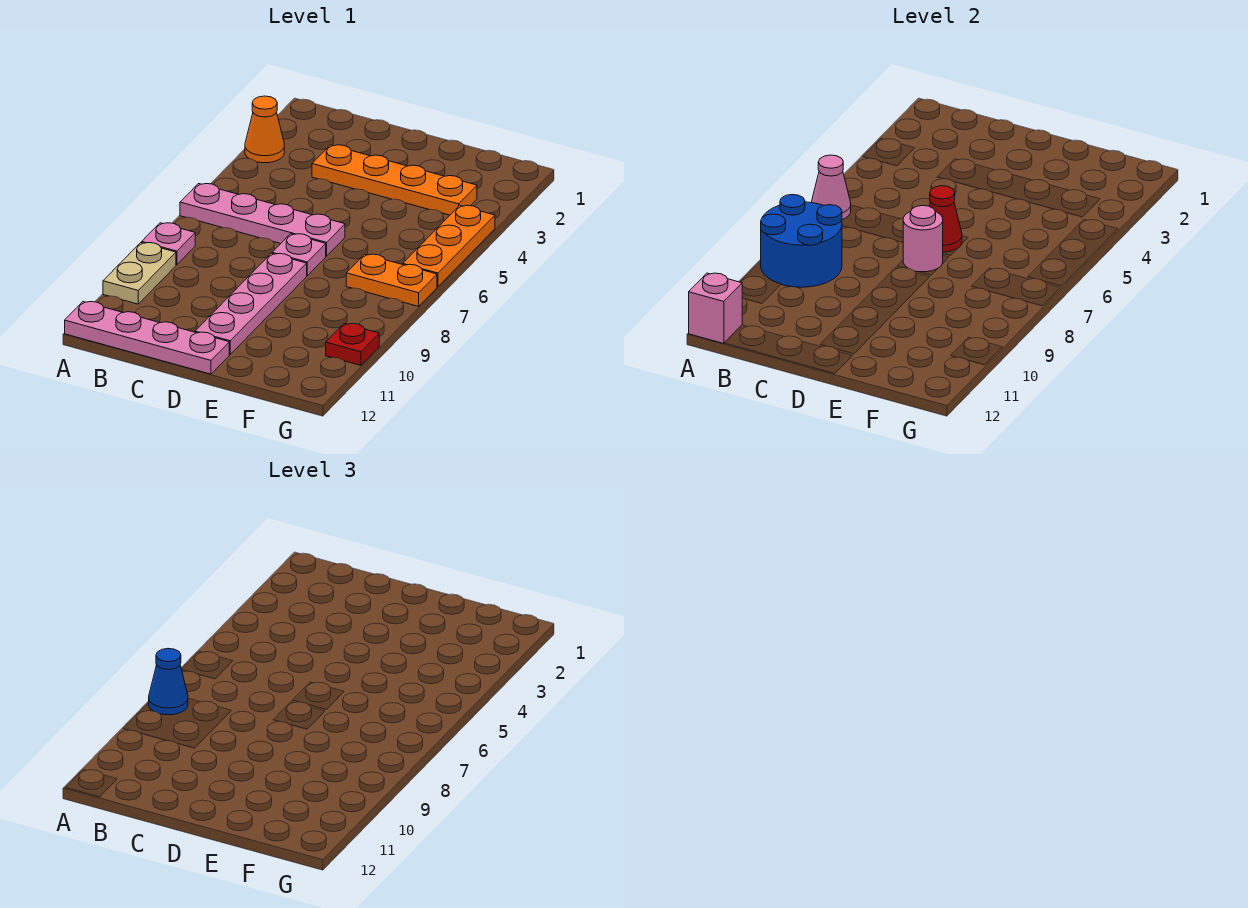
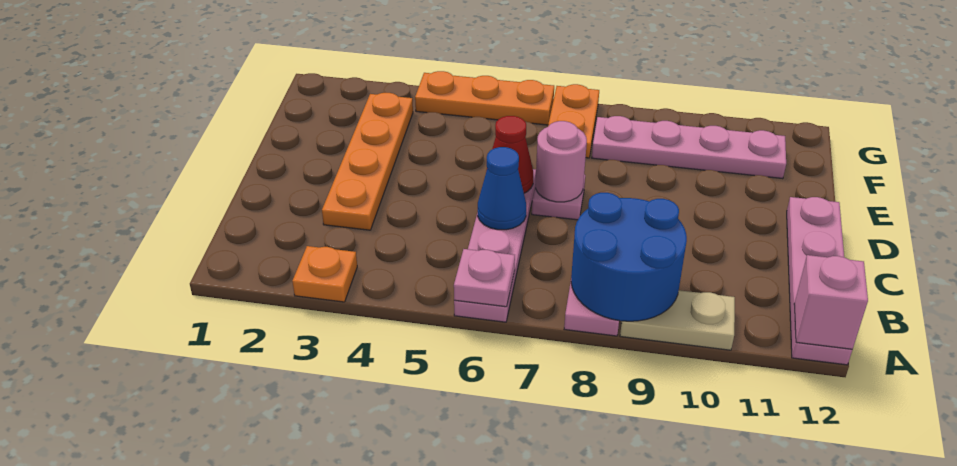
orange cone A3 level 1 -> orange plate A3 level 1
pink cone A6 level 2 -> pink plate A6 level 2
blue cone A8 level 3 -> blue cone C6 level 2
pink plate D8:D11 level 1 -> pink plate F8:F11 level 1
red plate G10 level 1 -> none

